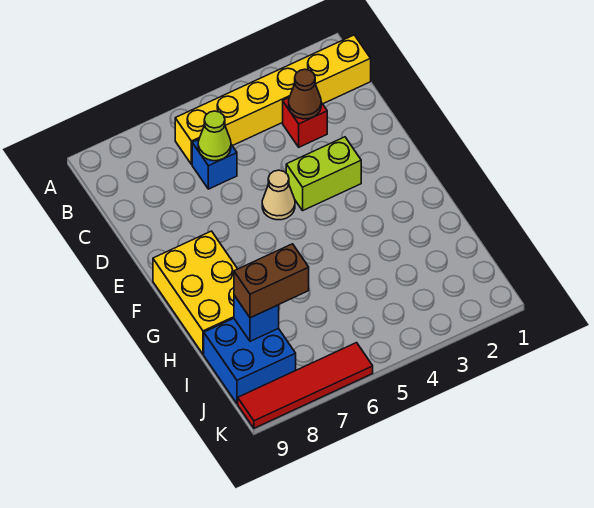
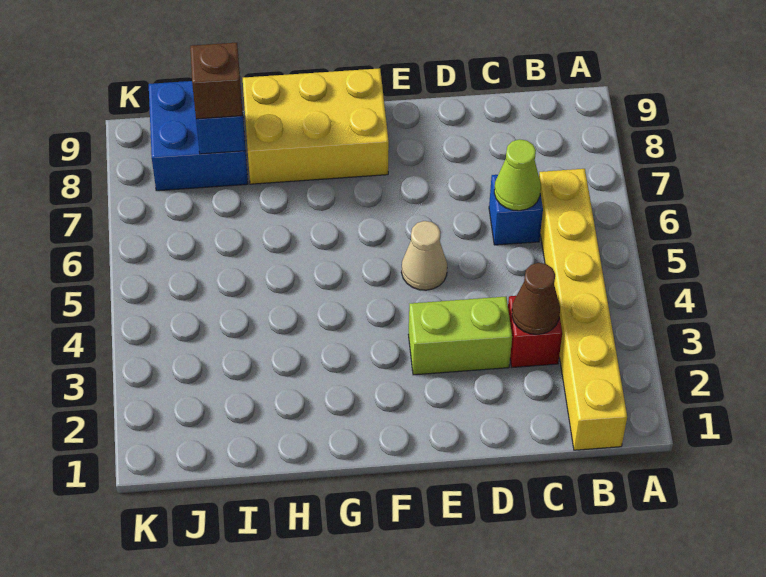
lime brick E3:E4 level 1 -> lime brick D3:E3 level 1
brown brick I7:I8 level 3 -> brown brick I8 level 3
red tile K6:K9 level 1 -> none

